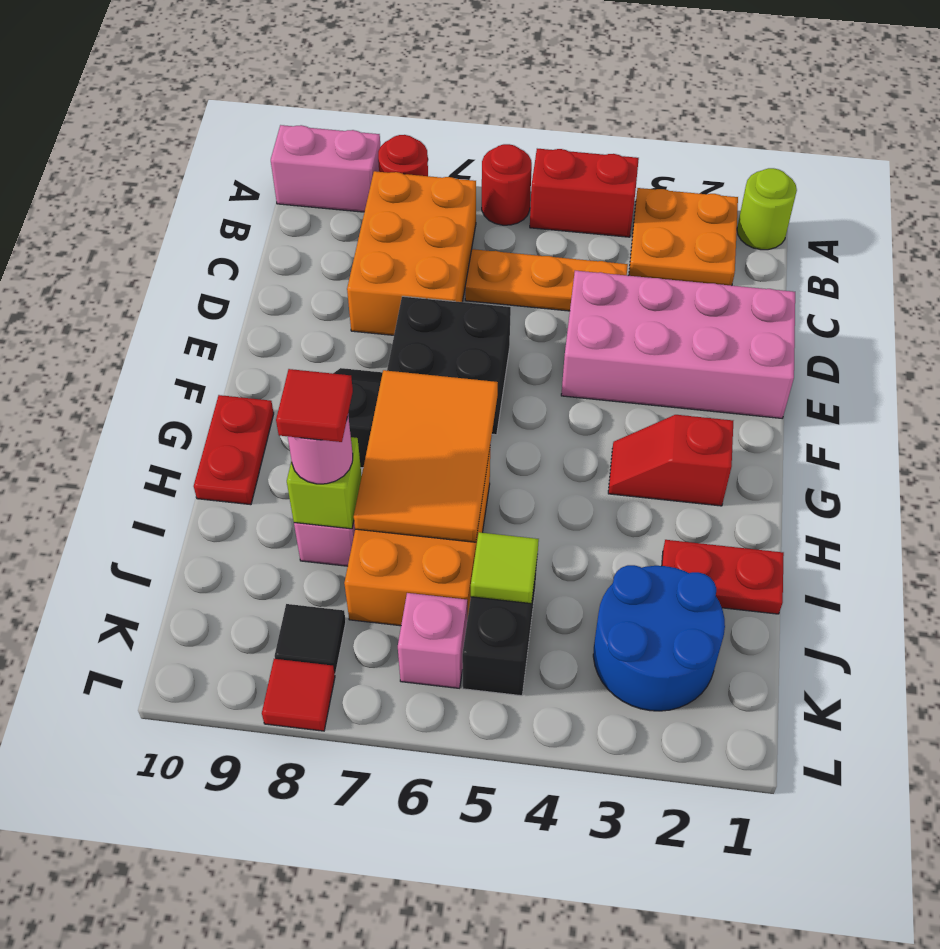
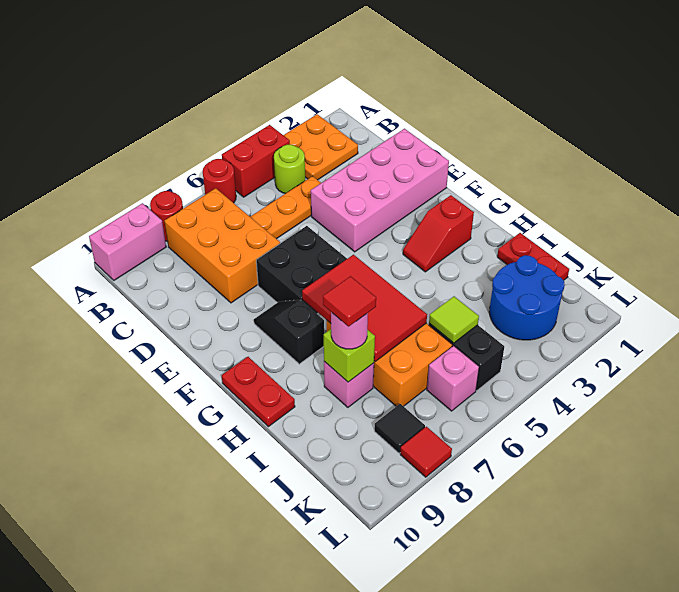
lime round brick A1 level 1 -> lime round brick B4 level 1
orange tile G6:I7 level 2 -> red tile G6:I7 level 2
red plate I1:I2 level 1 -> red plate I1:J1 level 1

